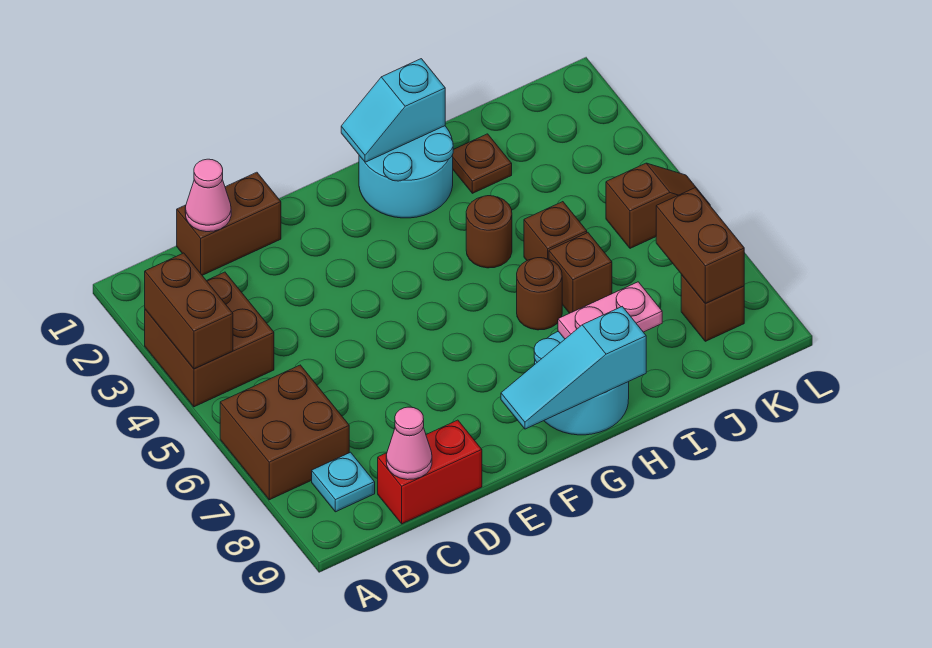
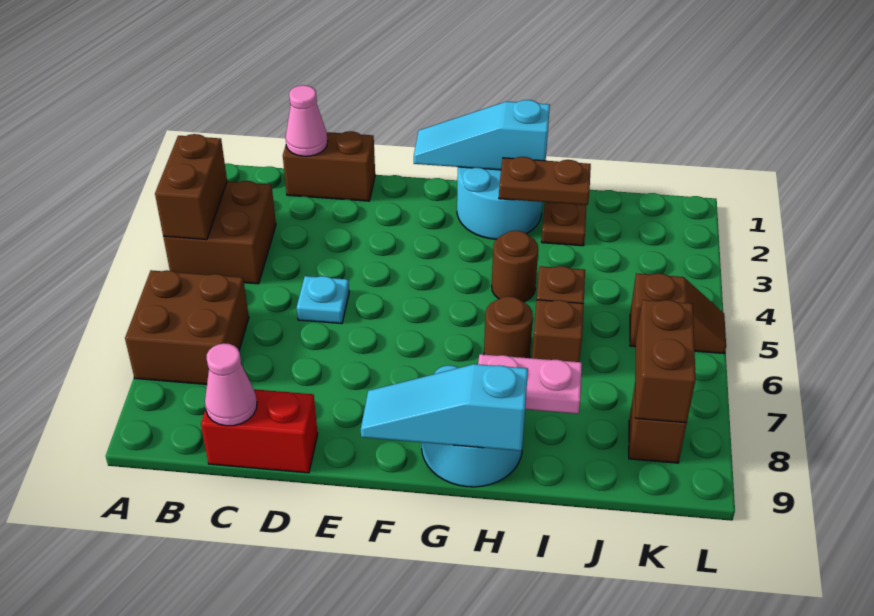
cyan plate B8 level 1 -> cyan plate D5 level 1
cyan slope G1:H1 level 2 top H -> cyan slope F1:H1 level 2 top H
none -> brown plate H2:I2 level 2

